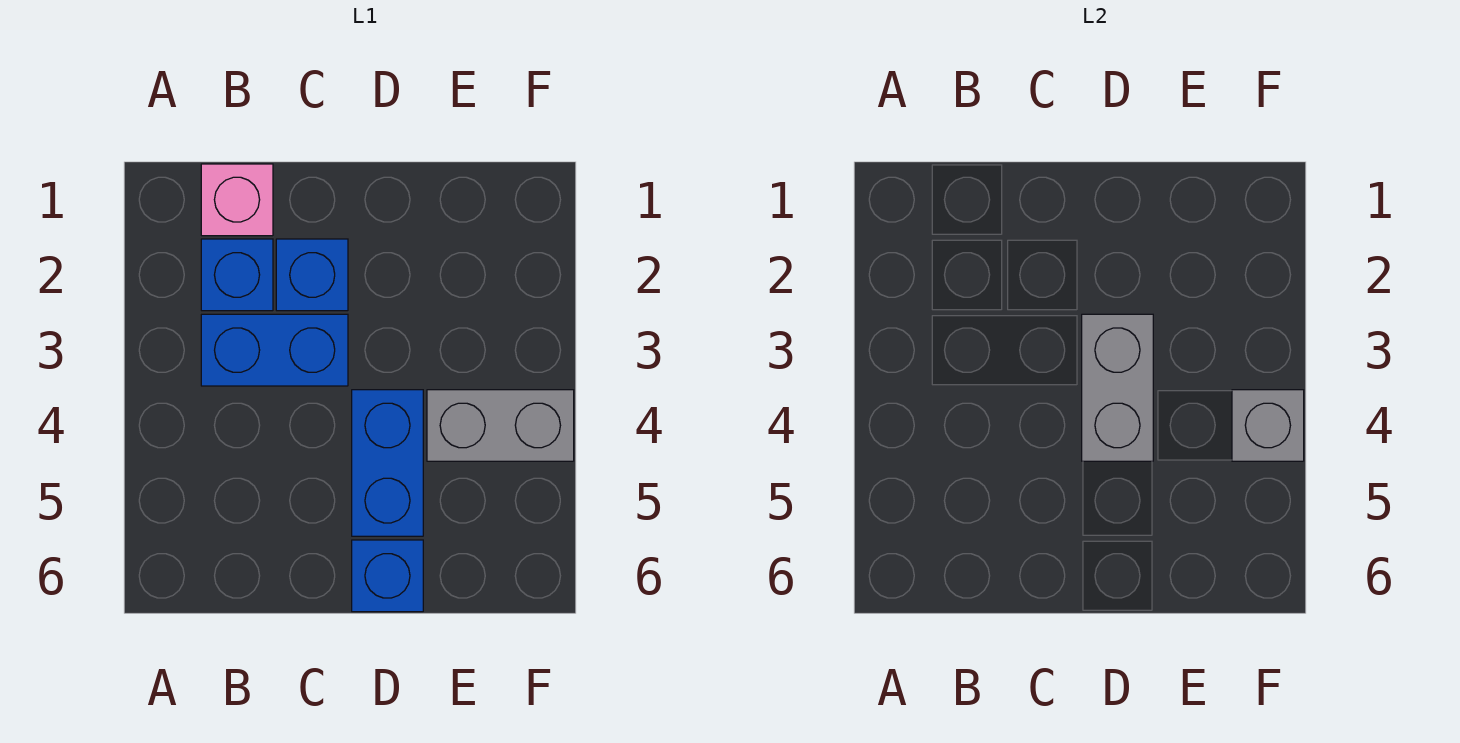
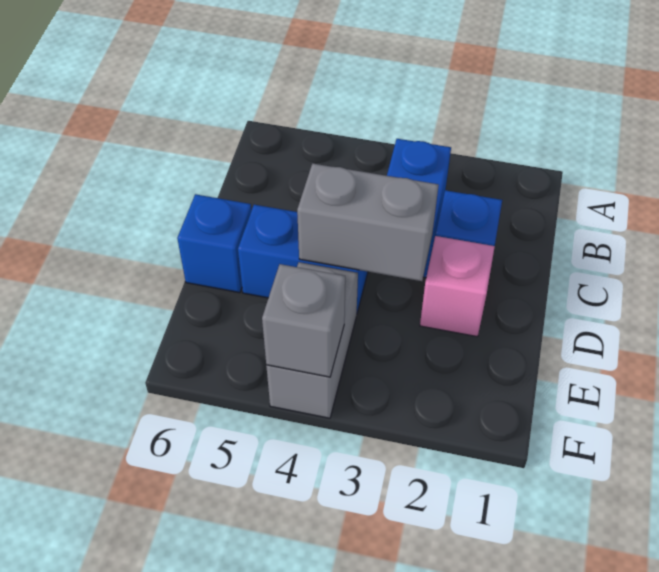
pink brick B1 level 1 -> pink brick D2 level 1
blue brick B2 level 1 -> none

